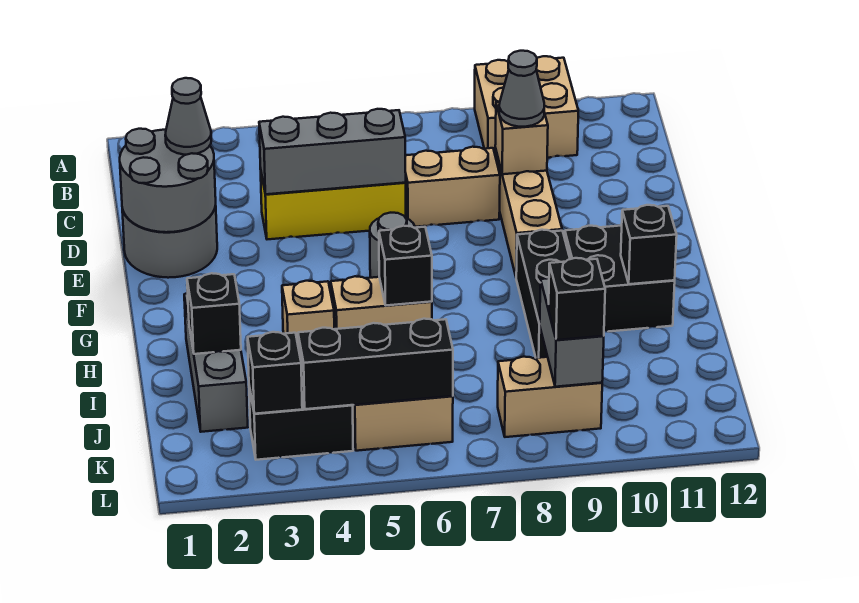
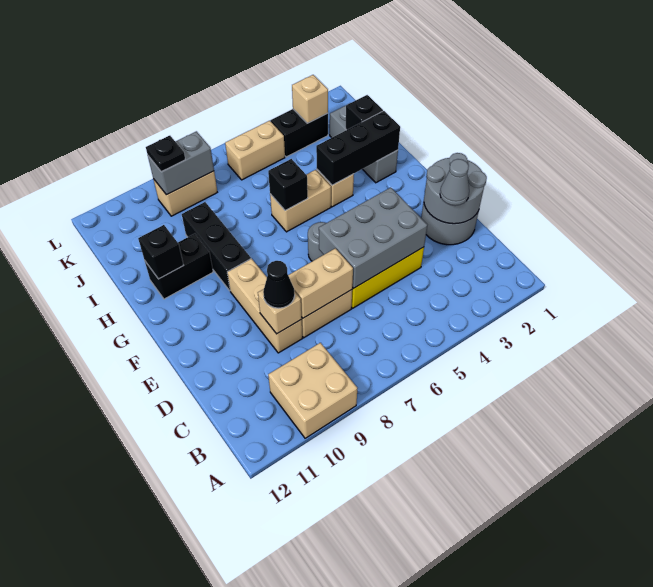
grey brick D4:D6 level 2 -> grey brick D4:E6 level 2
none -> tan brick D7:D8 level 2
grey cone D9 level 3 -> black cone D9 level 3
black brick G10:H11 level 1 -> black brick H10:H11 level 1
grey brick J9:K9 level 2 -> grey brick K8:K9 level 2
black brick K3 level 2 -> tan brick K3 level 2
black brick K4:K6 level 2 -> black brick H2:H4 level 2
black brick K9 level 3 -> black plate K9 level 3

